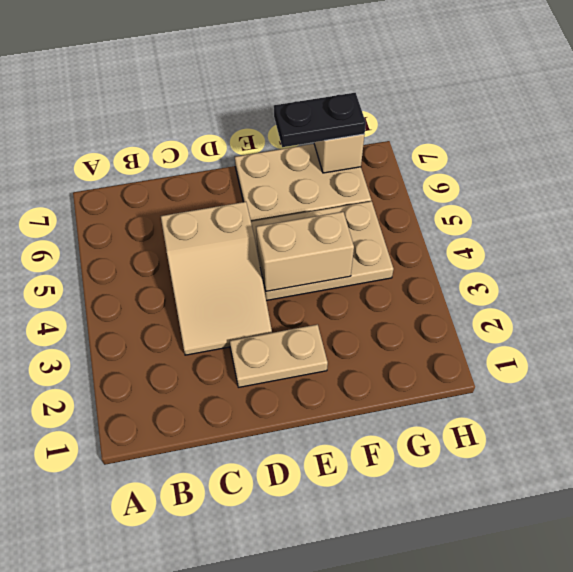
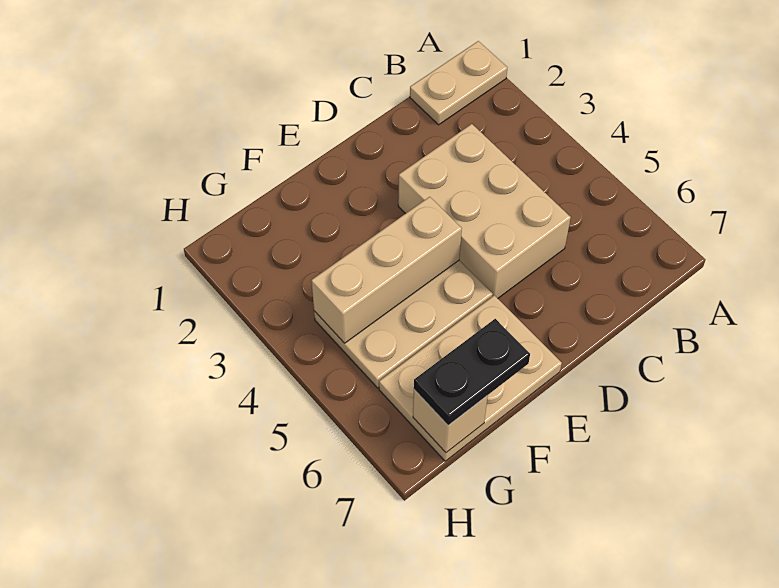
tan slope C3:D5 level 1 top 5 -> tan brick C3:D5 level 1
tan plate D2:E2 level 1 -> tan plate A1:B1 level 1
tan brick E4:F4 level 2 -> tan brick E4:G4 level 2

